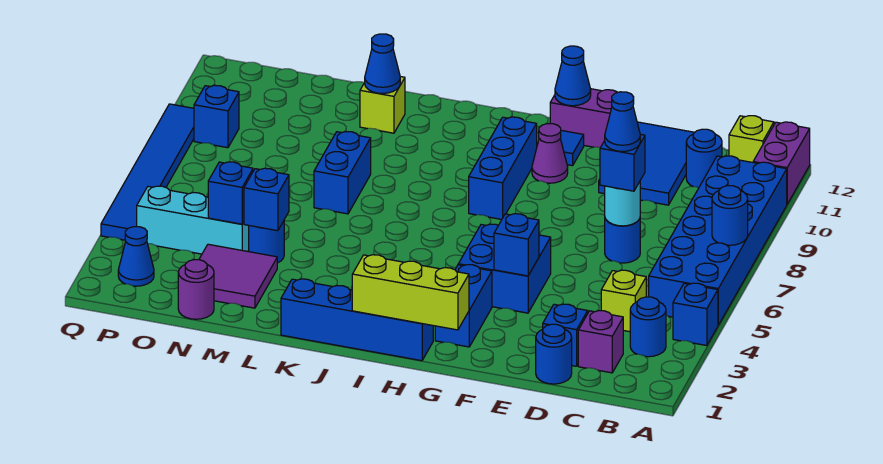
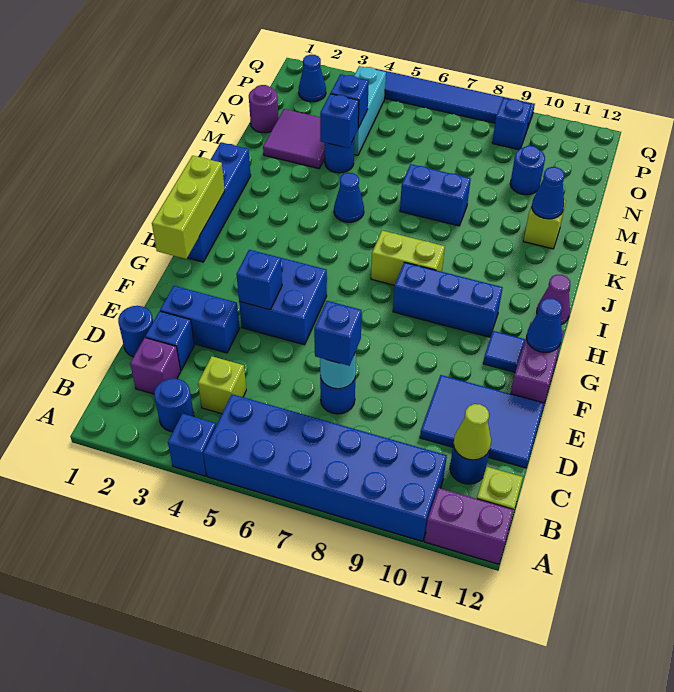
blue round brick A7 level 2 -> blue round brick N10 level 1
none -> lime cone C11 level 2
blue cone D7 level 4 -> blue cone K5 level 1
blue brick G2:G3 level 1 -> blue brick E2:E3 level 1
purple cone G10 level 1 -> purple cone I12 level 1
none -> lime brick I7:I8 level 1

